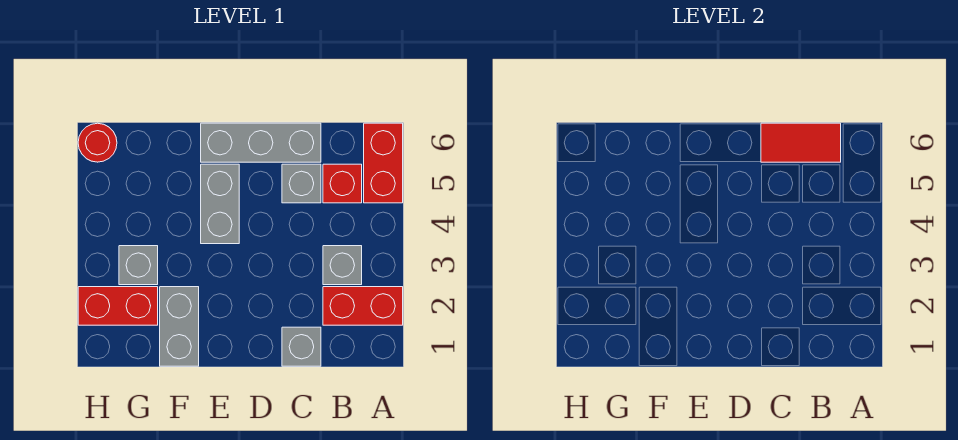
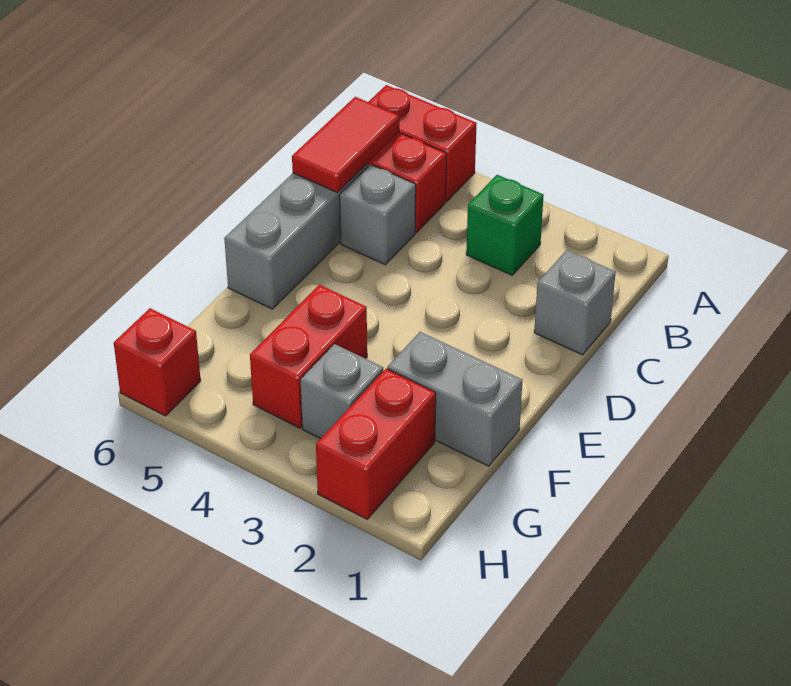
red brick A2:B2 level 1 -> red brick F4:G4 level 1
grey brick B3 level 1 -> green brick B3 level 1
grey brick E4:E5 level 1 -> none
red round brick H6 level 1 -> red brick H6 level 1

